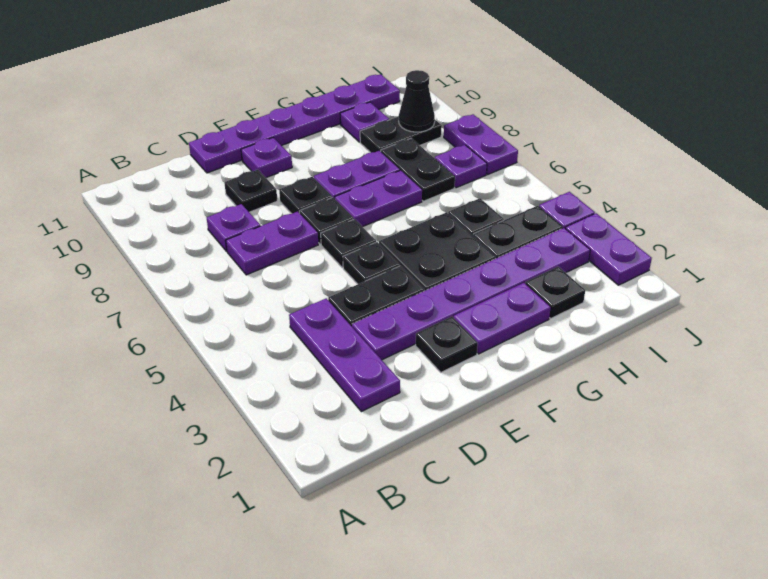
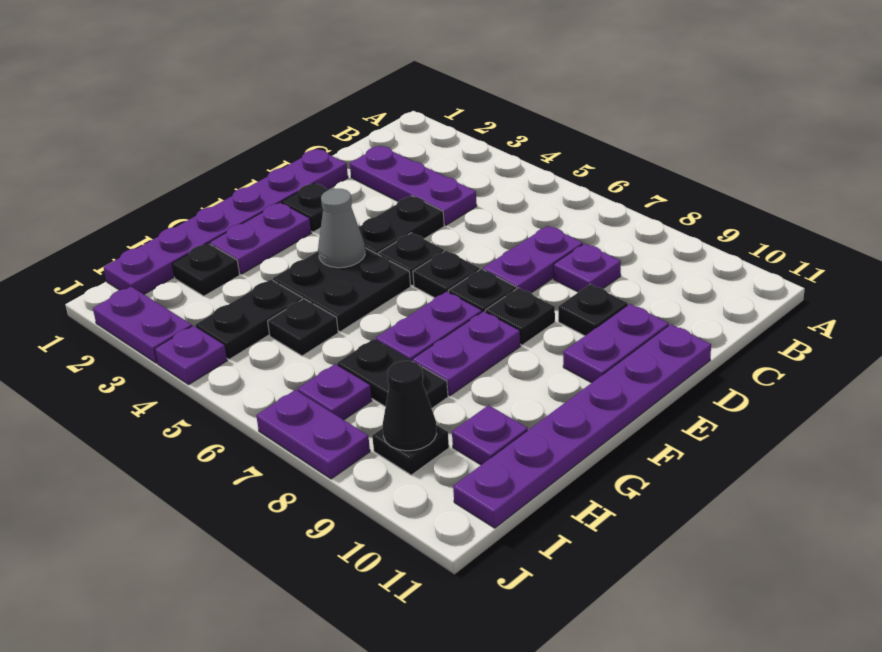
purple plate D3:I3 level 1 -> purple plate D1:I1 level 1
purple plate E10 level 1 -> purple plate D10:E10 level 1
none -> grey cone F4 level 2
black plate H9:I9 level 1 -> black plate I9 level 1

